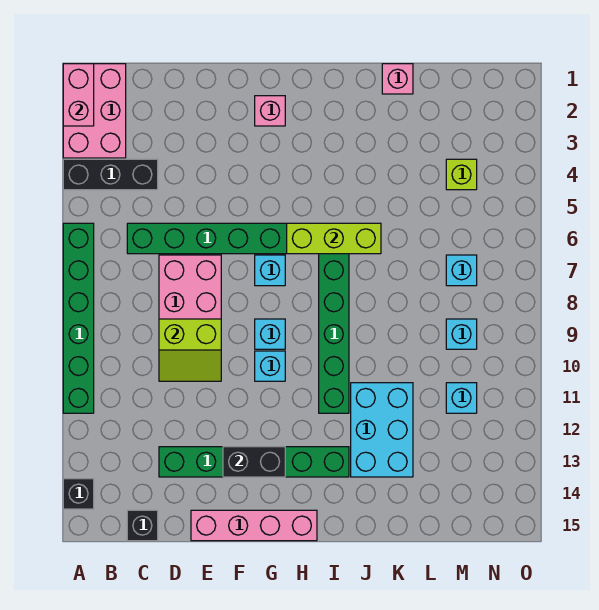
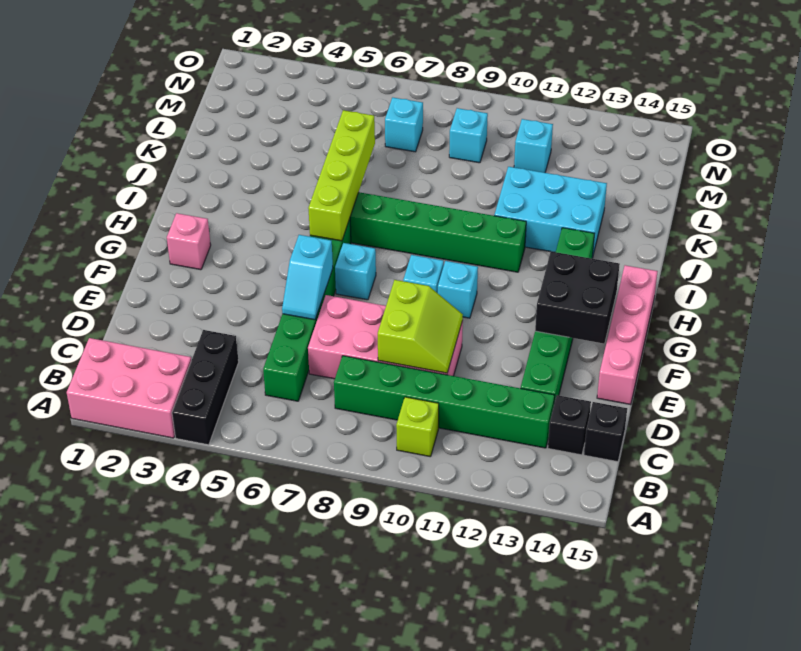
pink brick A1:A2 level 2 -> none
green brick A6:A11 level 1 -> green brick C8:C13 level 1
black brick A14 level 1 -> black brick C14 level 1
none -> cyan slope E6:F6 level 2 top F
black brick F13:G13 level 2 -> black brick F13:G14 level 2
lime brick H6:J6 level 2 -> lime brick H6:K6 level 2
pink brick K1 level 1 -> none
lime brick M4 level 1 -> lime brick B10 level 1

